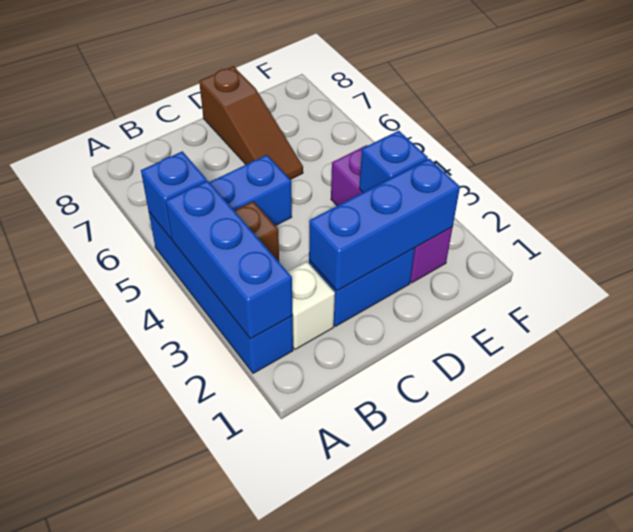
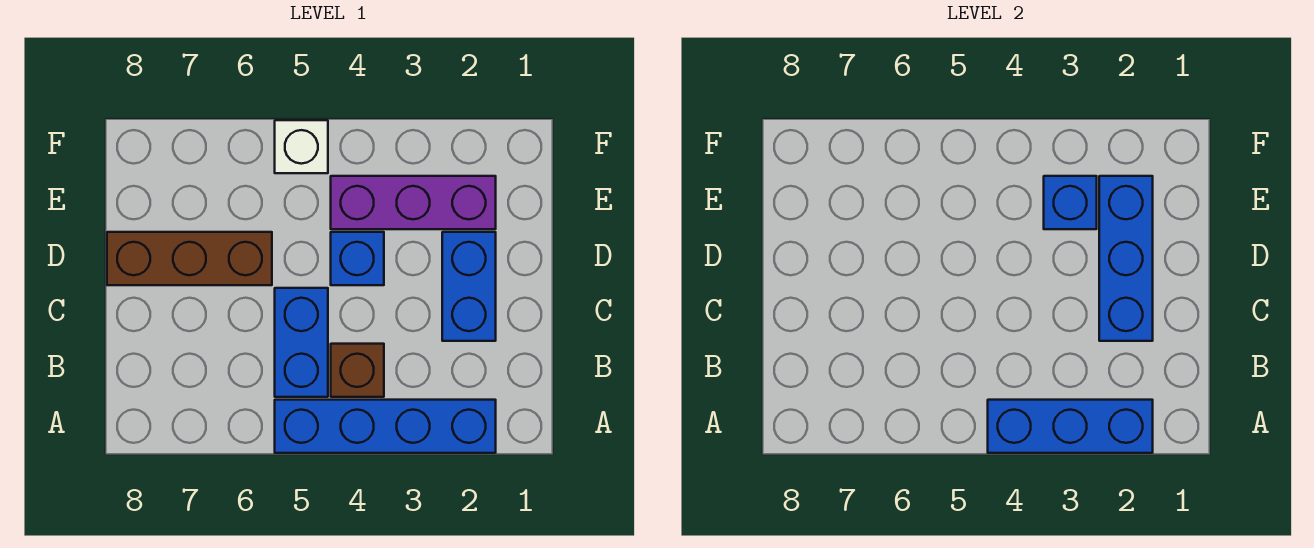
blue brick A5 level 2 -> blue brick D4 level 1
white brick B2 level 1 -> white brick F5 level 1
brown slope D6:D8 level 1 top 8 -> brown brick D6:D8 level 1

